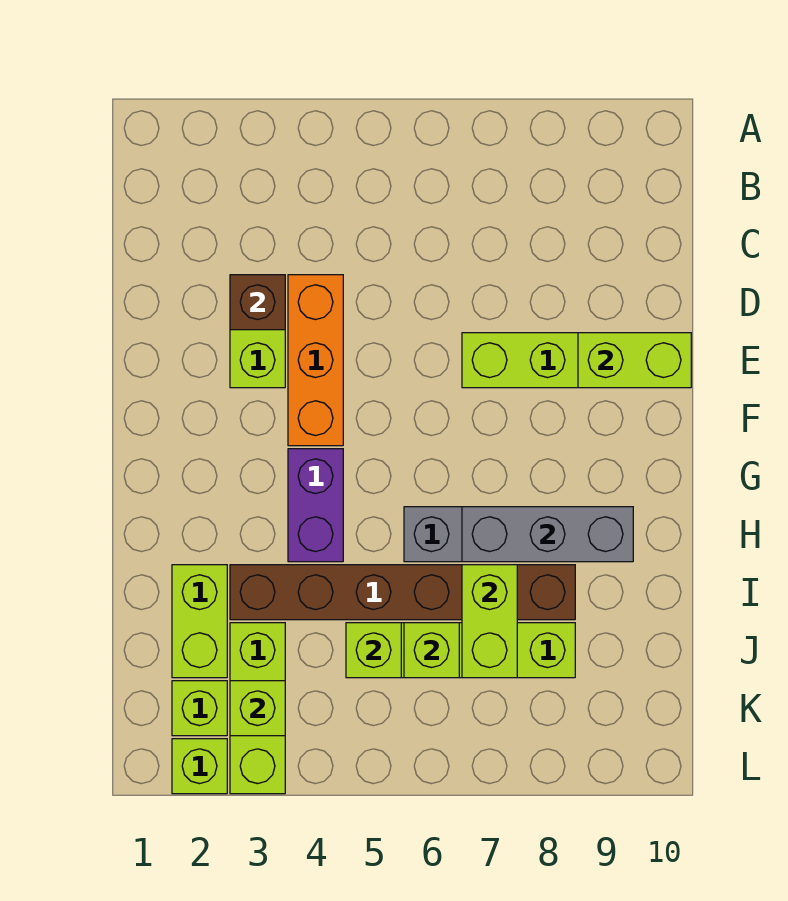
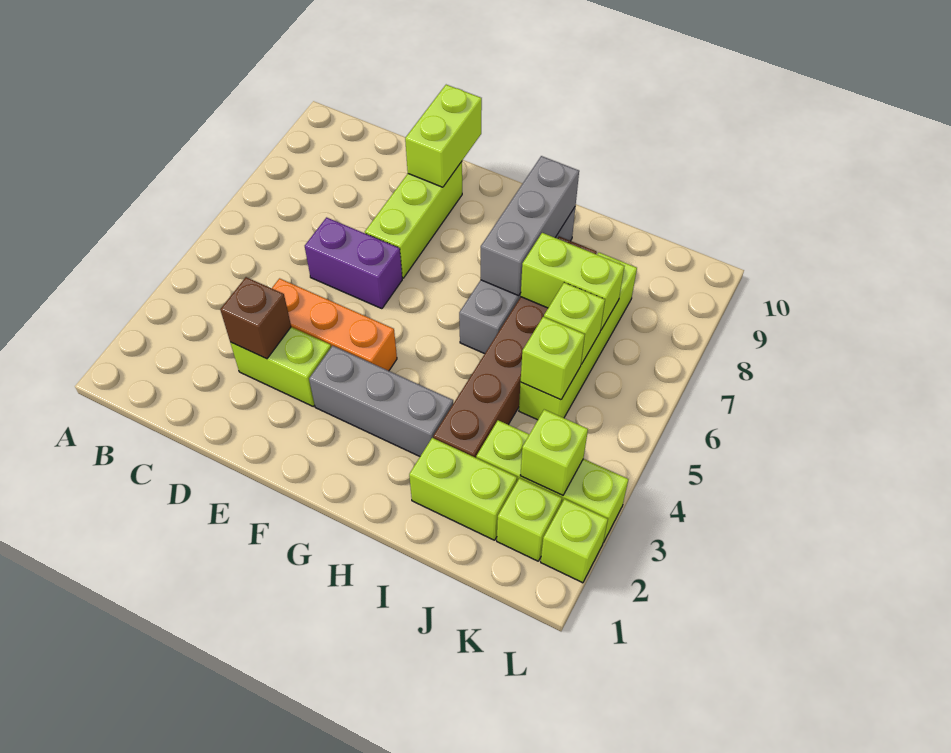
none -> grey brick F3:H3 level 1
purple brick G4:H4 level 1 -> purple brick D6:E6 level 1

